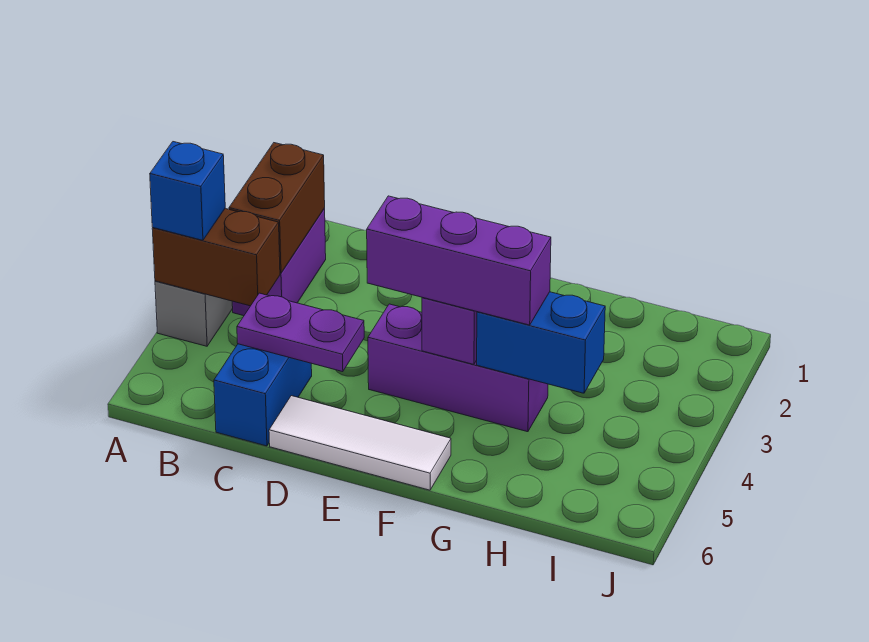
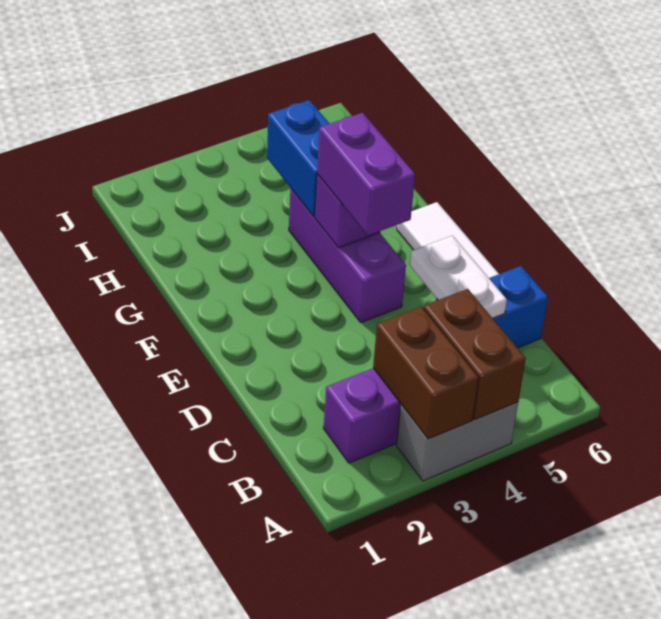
blue brick A4 level 3 -> none
brown brick B2:B3 level 2 -> brown brick A3:B3 level 2
purple plate C5:D5 level 2 -> white plate C5:D5 level 2
purple brick E4:G4 level 3 -> purple brick E4:F4 level 3

